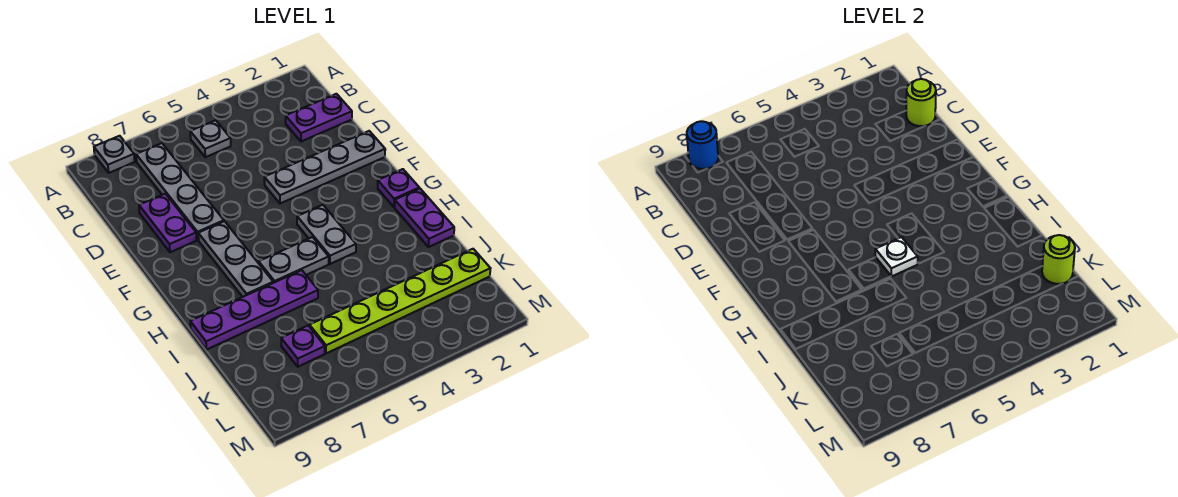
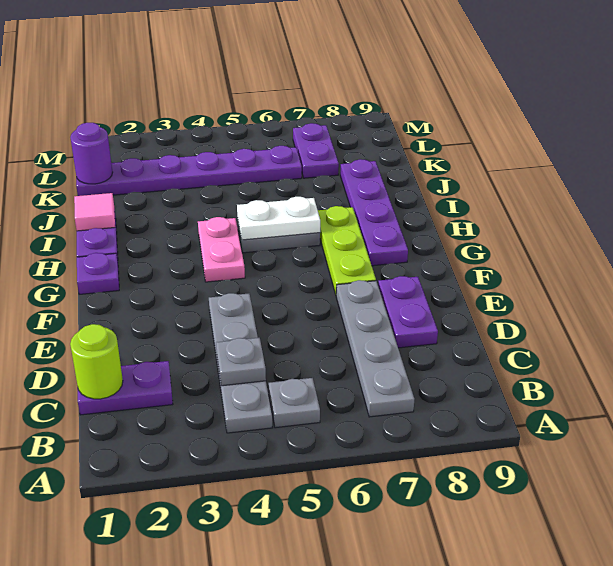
grey plate A8 level 1 -> grey plate C4 level 2
blue round brick A8 level 2 -> none
grey plate E1:E4 level 1 -> grey plate B4:E4 level 1
grey plate F7:H7 level 1 -> lime plate F7:H7 level 1
grey plate G4:H4 level 1 -> pink plate G4:H4 level 1
white plate H5 level 2 -> white plate H5:H6 level 2
none -> pink tile I1 level 2
purple plate I6:I9 level 1 -> purple plate G8:J8 level 1
lime plate K1:K6 level 1 -> purple plate K1:K6 level 1
lime round brick K1 level 2 -> purple round brick K1 level 2
purple plate K7 level 1 -> purple plate K7:L7 level 1

